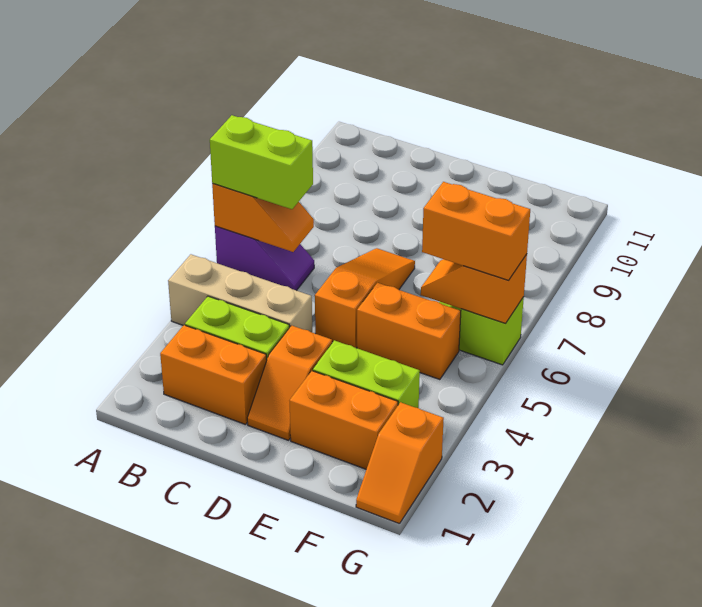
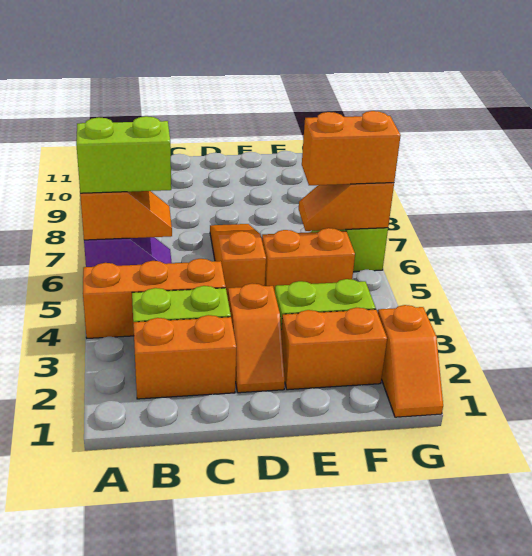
tan brick A4:C4 level 1 -> orange brick A4:C4 level 1

